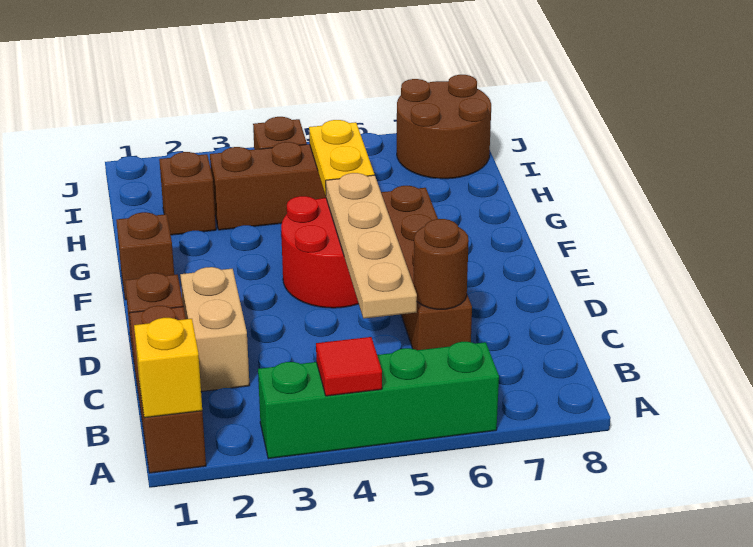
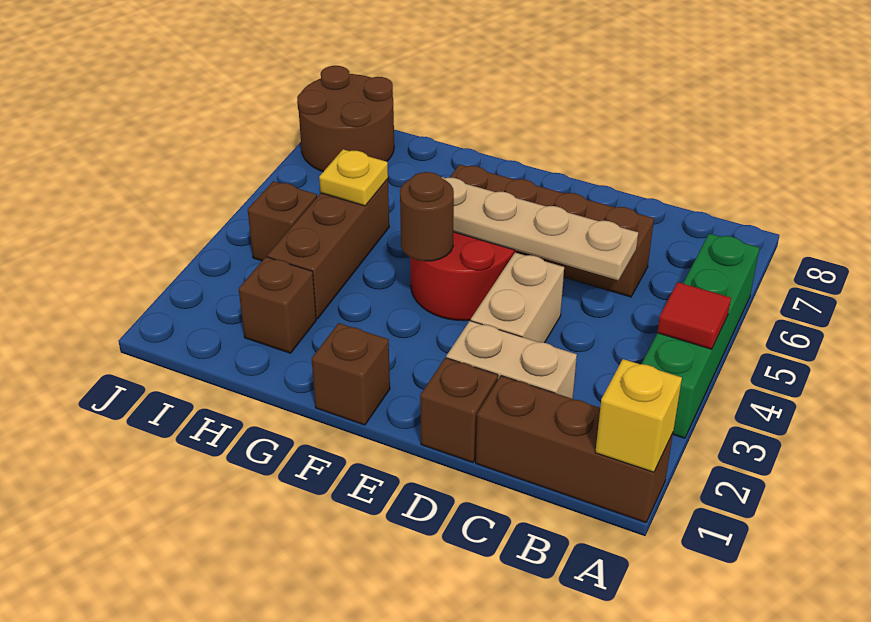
brown round brick C6 level 2 -> brown round brick F4 level 2
none -> tan brick D3:D4 level 1
yellow plate G5:H5 level 2 -> yellow plate H5 level 2

